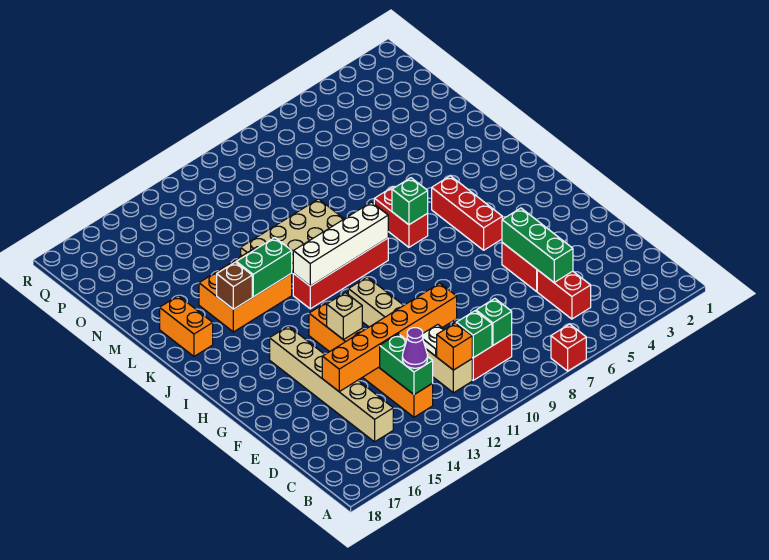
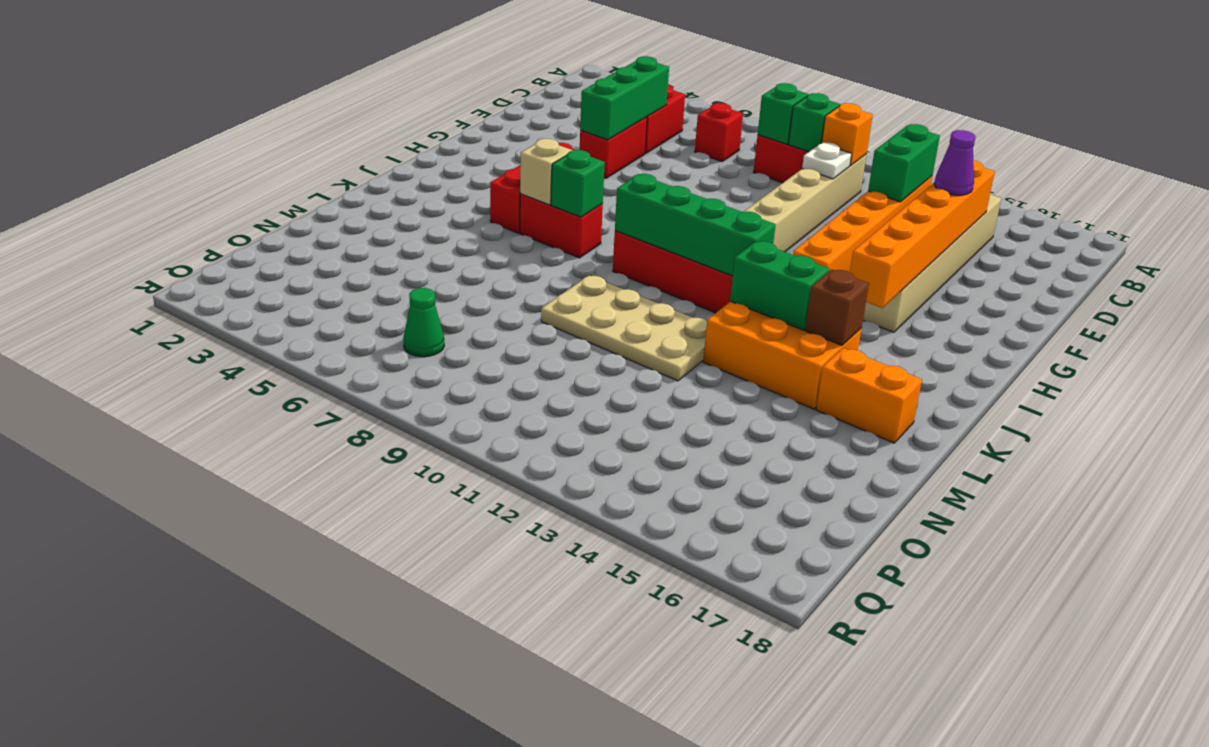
red brick A7 level 1 -> red brick C7 level 1
purple cone C13 level 3 -> purple cone E15 level 3
orange brick E10:E15 level 2 -> orange brick D15:I15 level 2
tan brick G13 level 2 -> tan brick J6 level 2
red brick J7:K7 level 1 -> red brick J6:J7 level 1
white brick J9:J12 level 2 -> green brick J9:J12 level 2
orange brick K17:L17 level 1 -> orange brick L16:L17 level 1
none -> green cone P7 level 1

